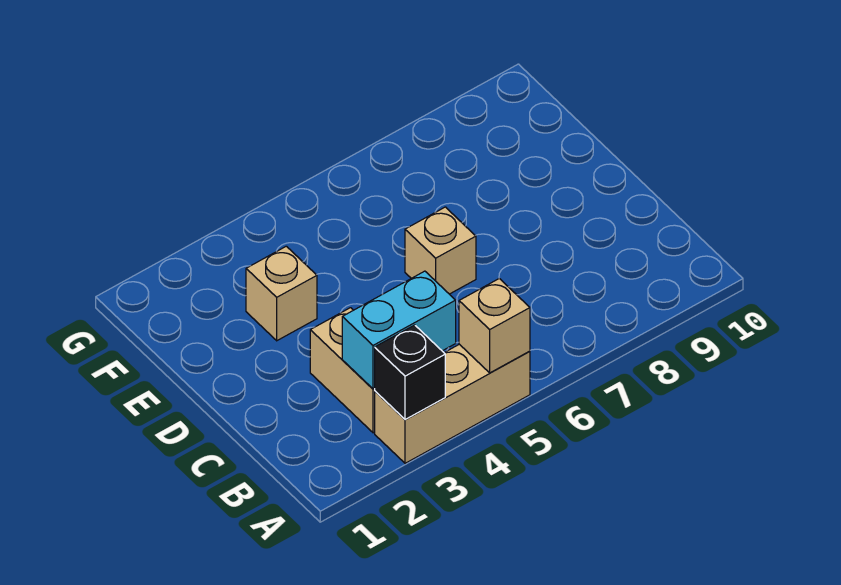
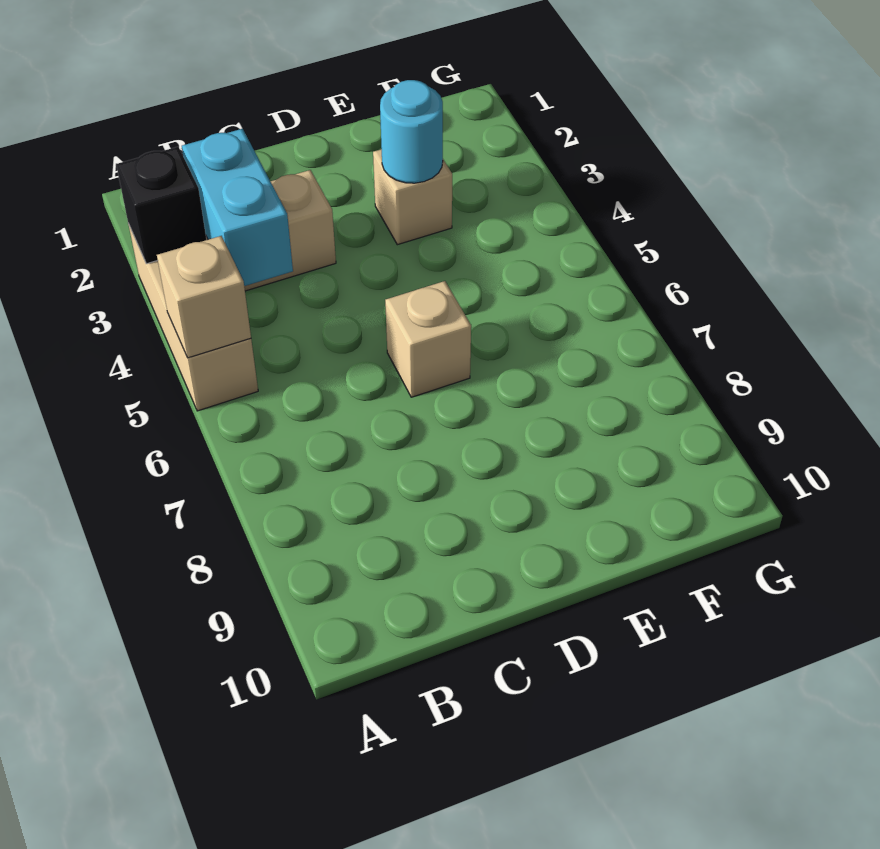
none -> cyan round brick E3 level 2

